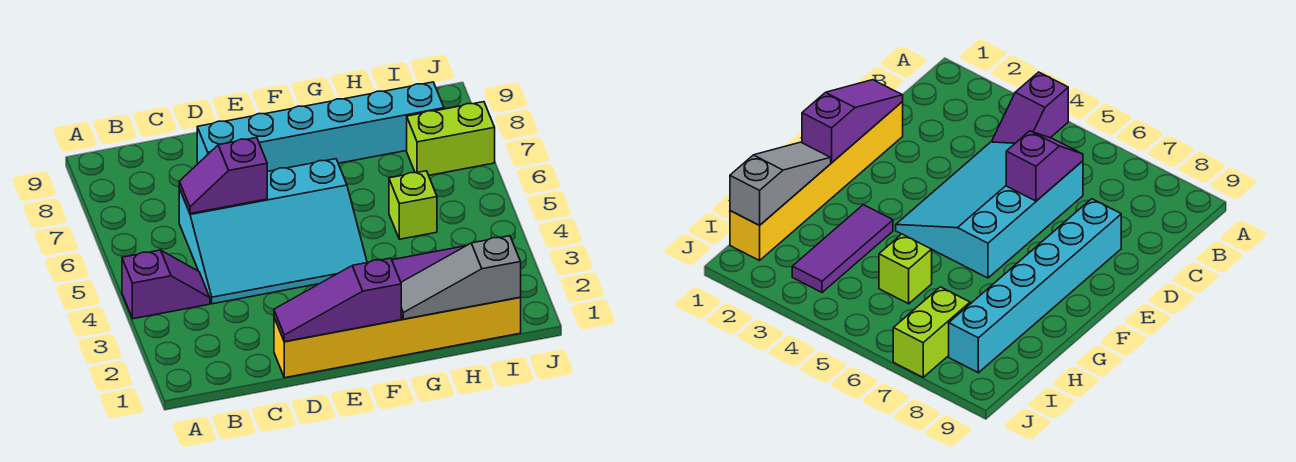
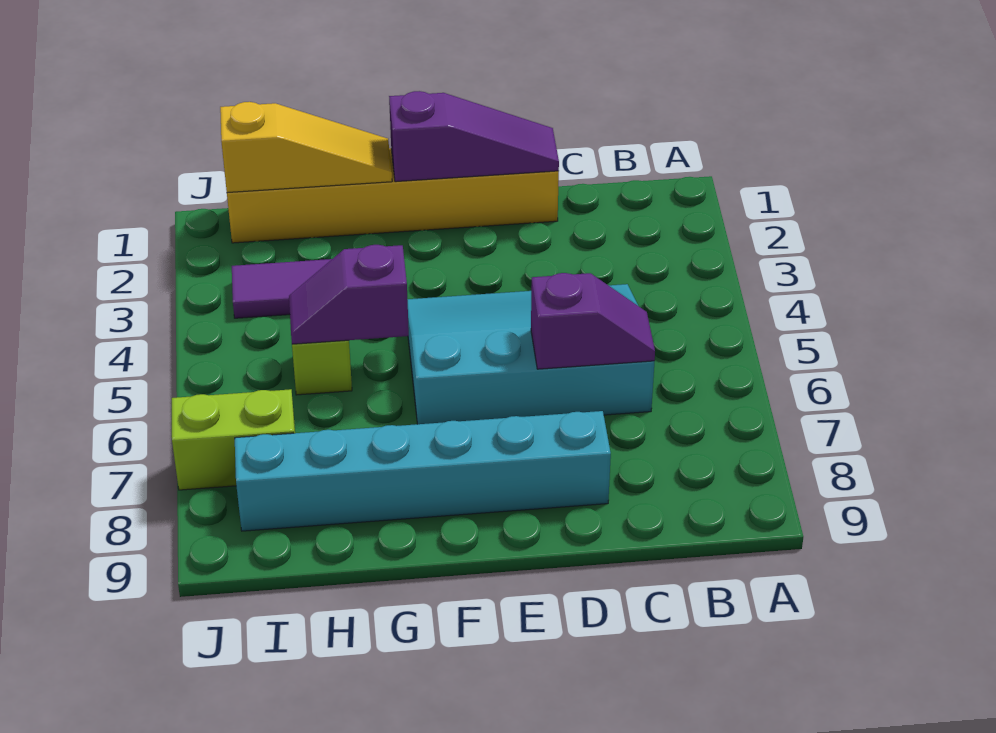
purple slope A4:B4 level 1 top A -> purple slope G5:H5 level 2 top G
grey slope G1:I1 level 2 top I -> yellow slope G1:I1 level 2 top I

